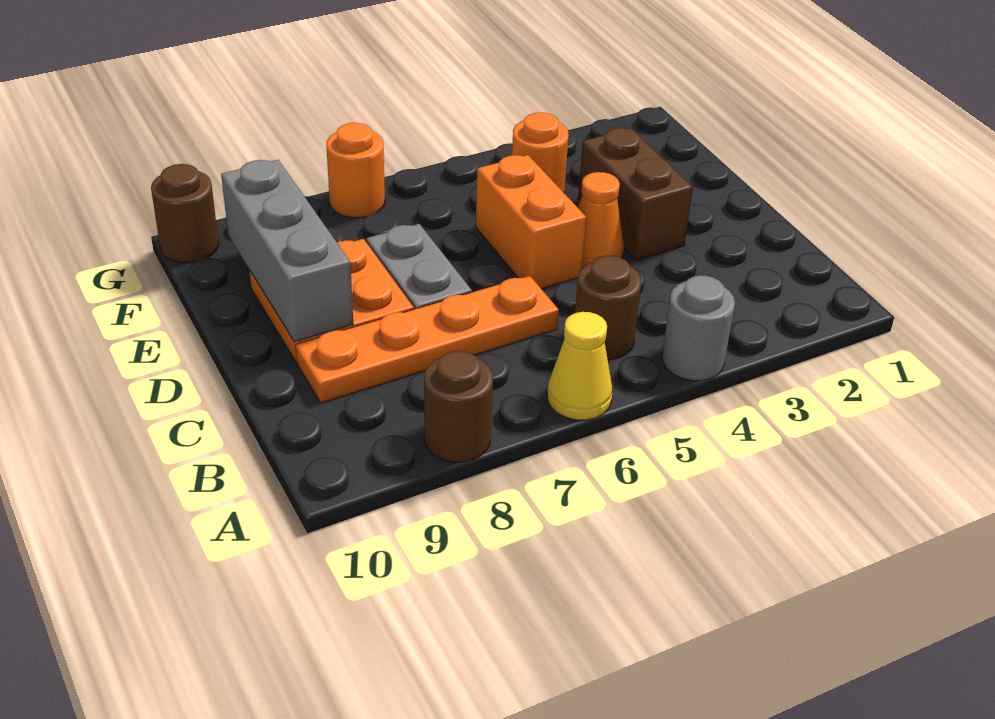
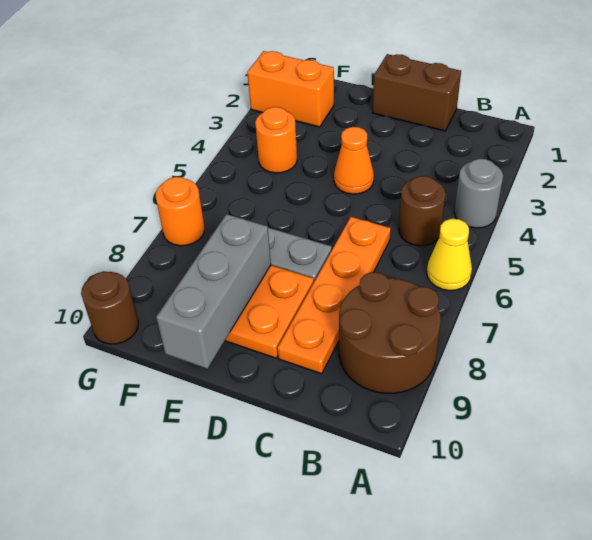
brown round brick A8 level 1 -> brown round brick A8:B9 level 1
brown brick D3:E3 level 1 -> brown brick C1:D1 level 1
orange brick D5:E5 level 1 -> orange brick F2:G2 level 1
grey brick D9:F9 level 2 -> grey brick E8:E10 level 2

